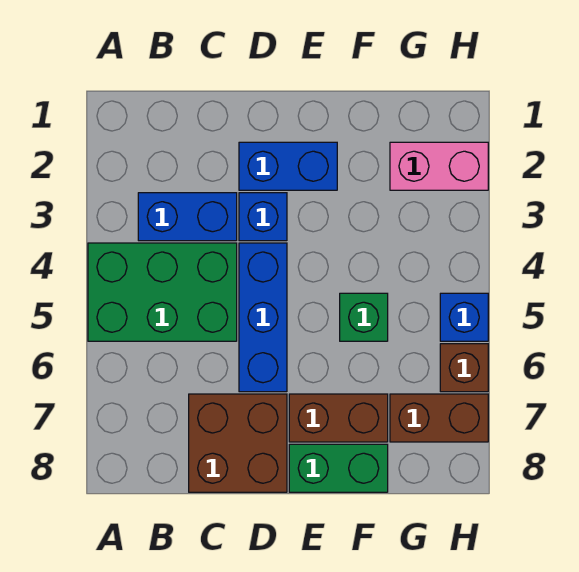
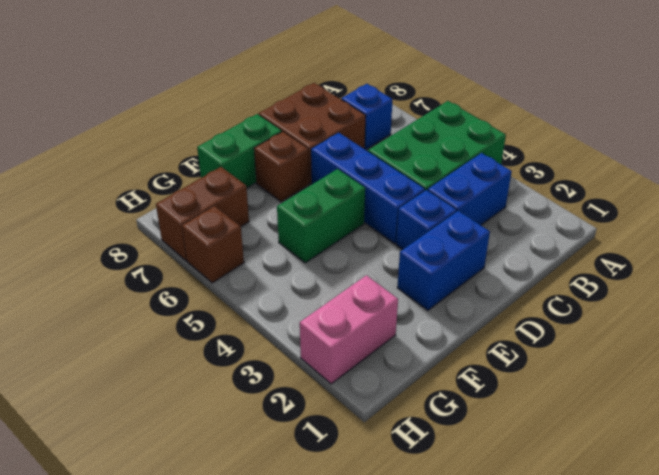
brown brick E7:F7 level 1 -> brown brick E7 level 1
green brick F5 level 1 -> green brick E5:F5 level 1
blue brick H5 level 1 -> blue brick B7 level 1

